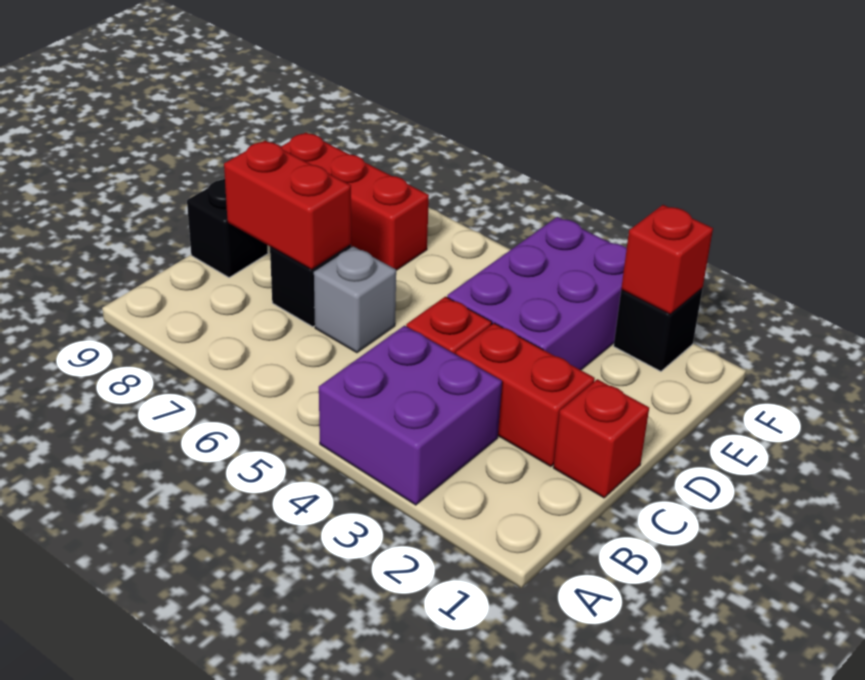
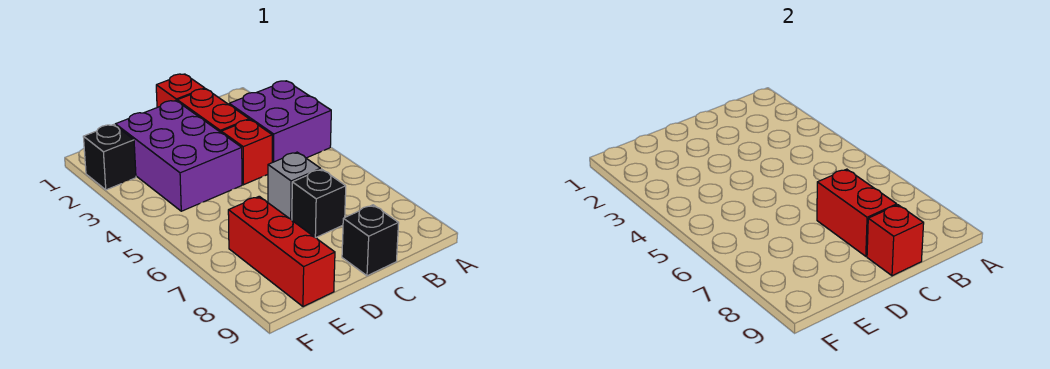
purple brick D3:F4 level 1 -> purple brick D2:E4 level 1
red brick F2 level 2 -> red brick C9 level 2

